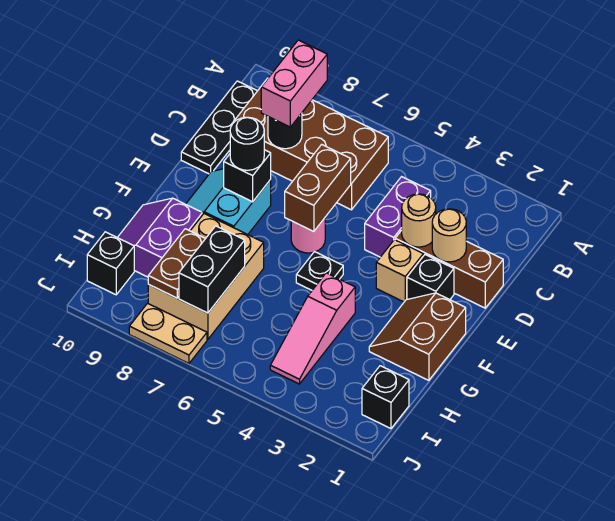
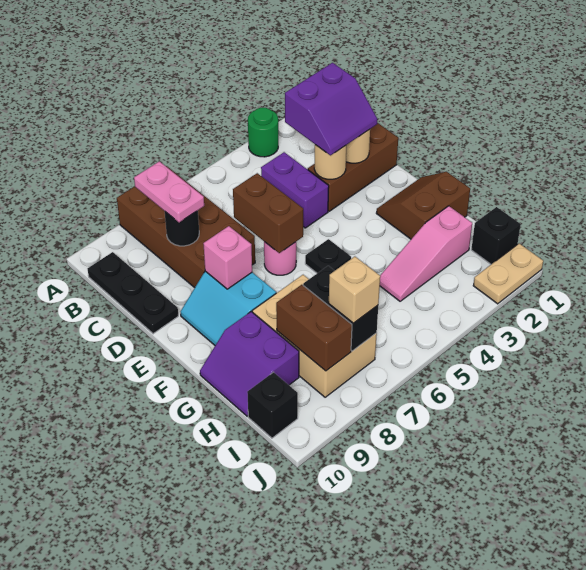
none -> green round brick A3 level 1
brown brick B6:C9 level 1 -> brown brick A7:D8 level 1
pink brick B8:C8 level 3 -> pink plate B8:C8 level 3
none -> purple slope C2:D3 level 3 top C
black brick E2 level 1 -> none
tan brick E3 level 1 -> tan brick I7 level 3
black brick E8 level 2 -> pink brick E8 level 2
black round brick E8 level 3 -> none
brown slope F1:G2 level 1 top 1 -> brown slope F1:G2 level 1 top G
pink slope G4:I4 level 1 top G -> pink slope H2:H4 level 1 top 2
brown plate H8:I8 level 2 -> brown brick H8:I8 level 2
tan plate J7:J8 level 1 -> tan plate J1:J2 level 1

